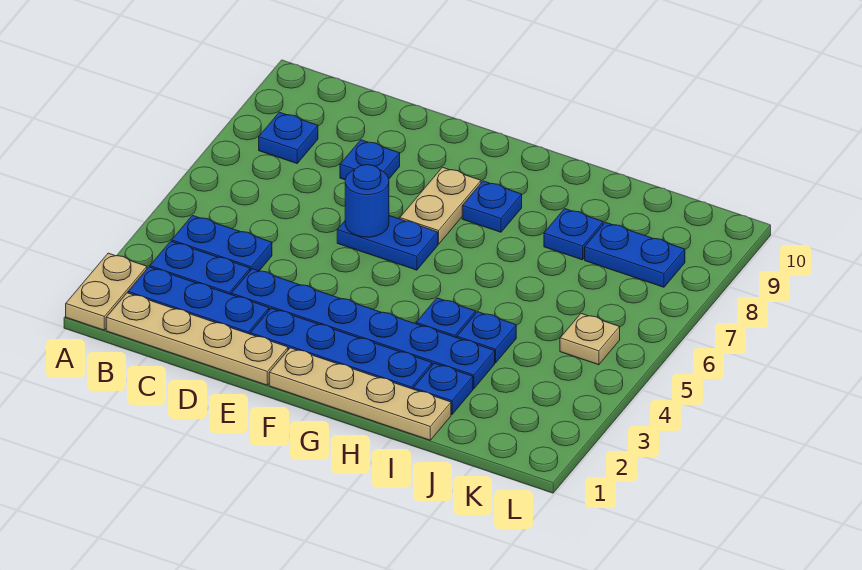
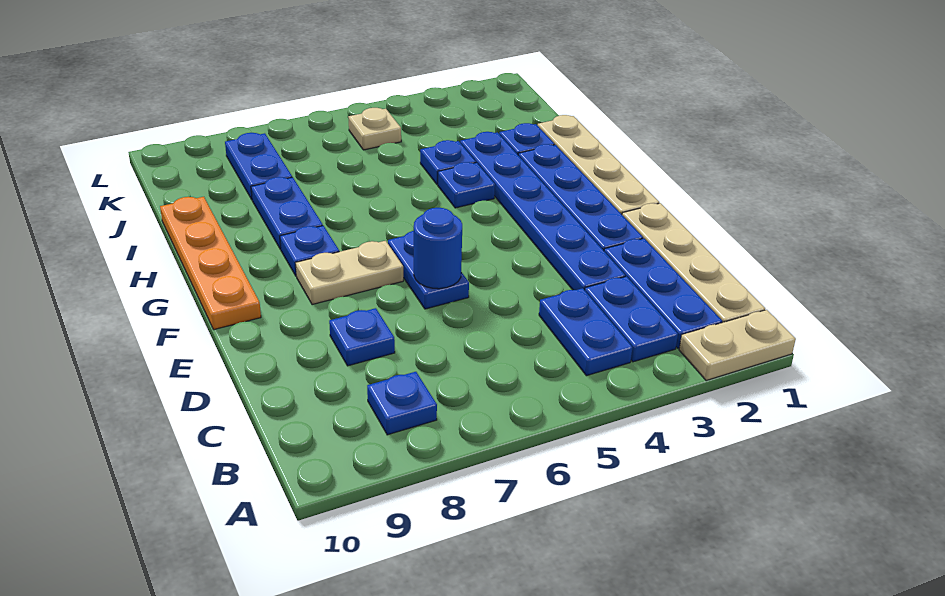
none -> orange plate F10:I10 level 1
blue plate I8 level 1 -> blue plate H8:I8 level 1

